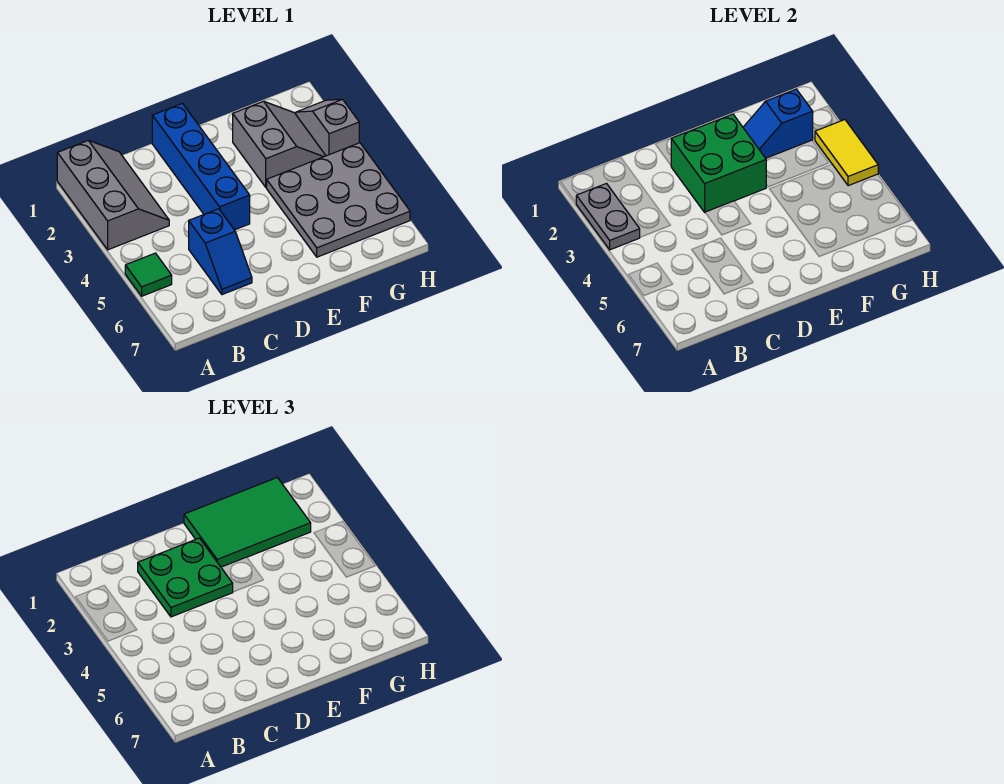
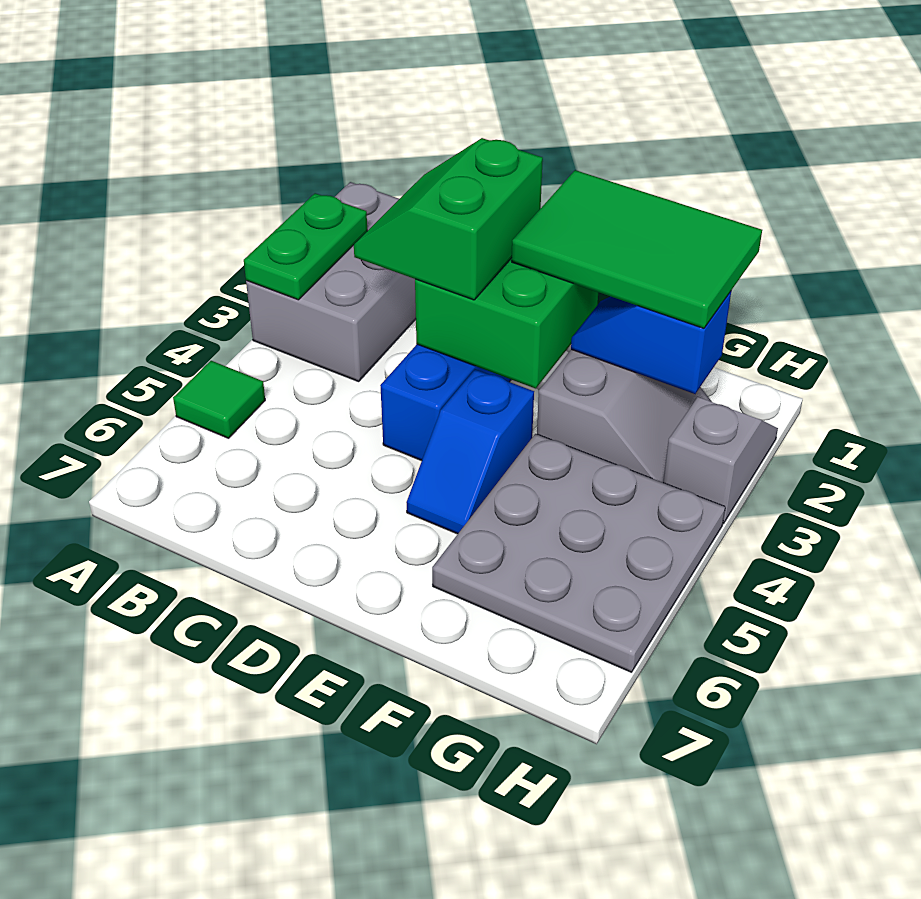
grey slope A1:B3 level 1 top A -> grey brick A1:B3 level 1
grey plate A2:A3 level 2 -> green plate A2:A3 level 2
green plate C2:D3 level 3 -> green slope C2:D3 level 3 top D
blue slope C5:C6 level 1 top 5 -> blue slope E4:E5 level 1 top 4
yellow tile H3:H4 level 2 -> none

